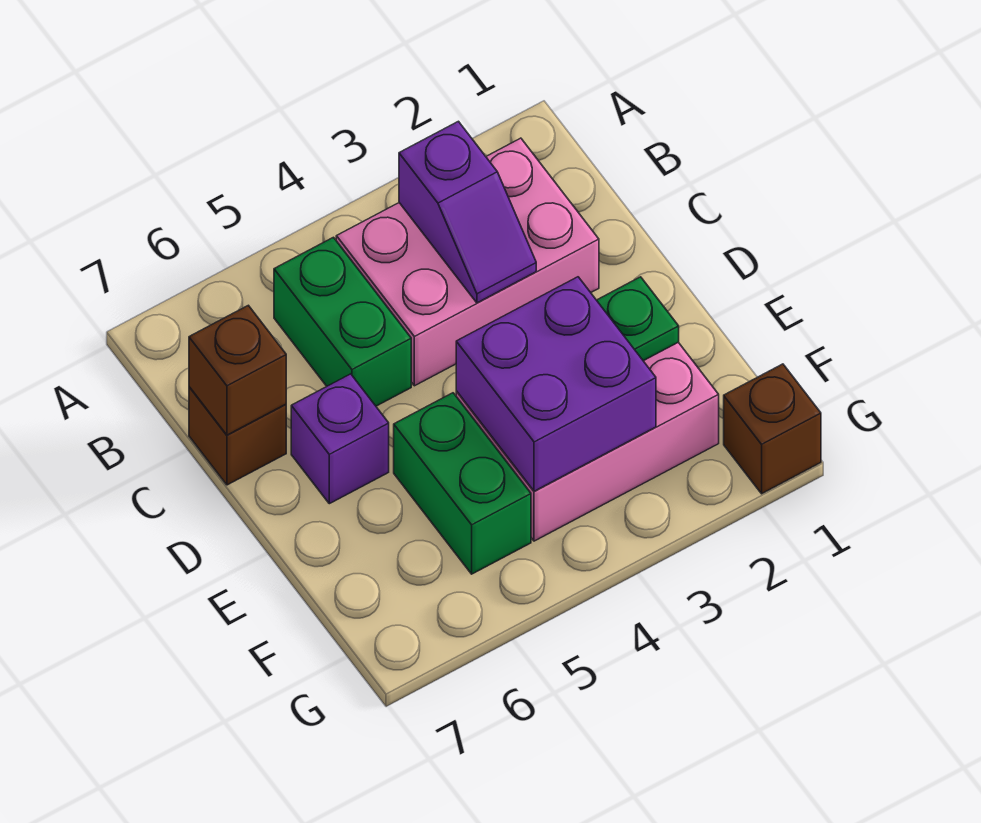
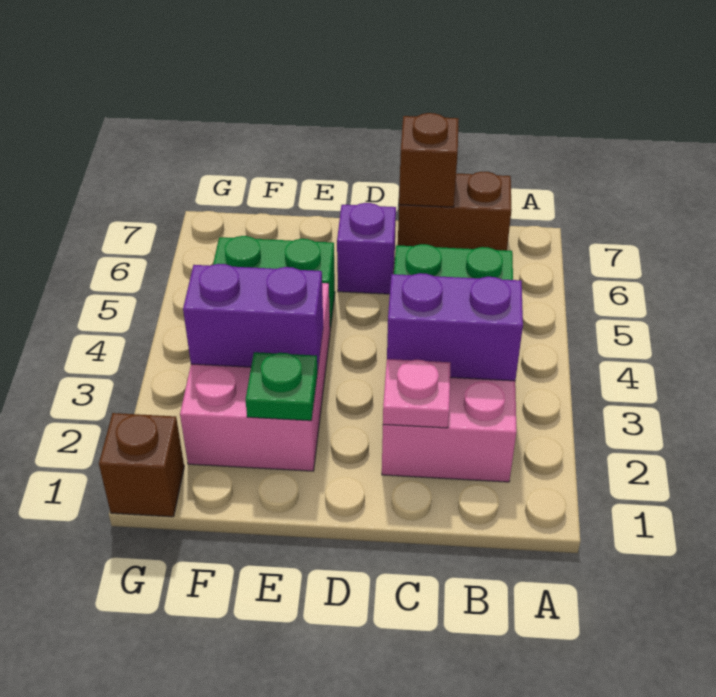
purple slope B3:C3 level 2 top B -> purple brick B3:C3 level 2
none -> pink plate C2 level 2
brown brick C7 level 1 -> brown brick B7:C7 level 1
purple brick E3:F4 level 2 -> purple brick E3:F3 level 2

